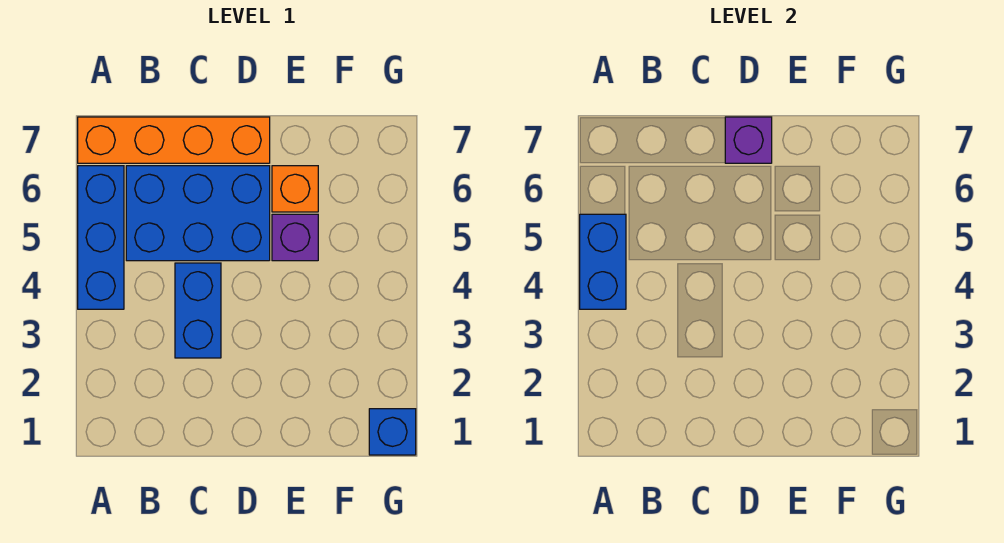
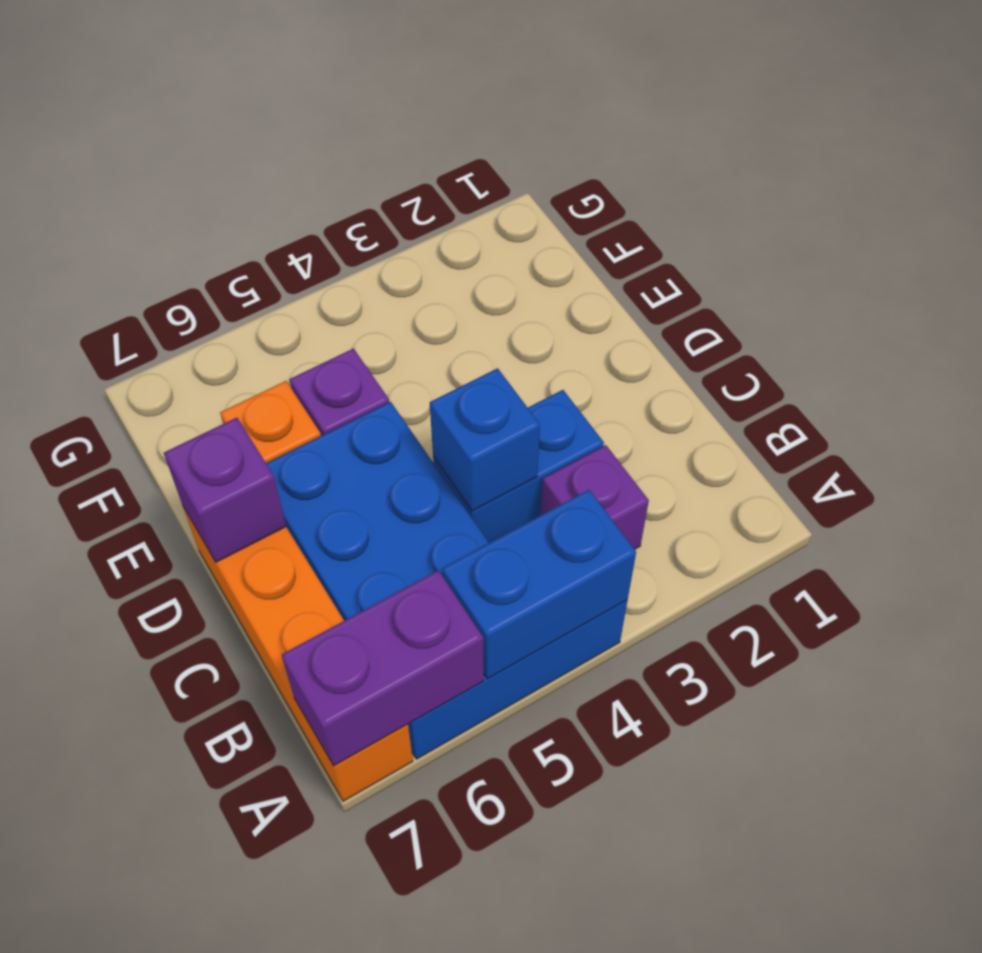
none -> purple brick A6:A7 level 2
none -> purple brick B3 level 1
blue brick G1 level 1 -> blue brick C4 level 2

